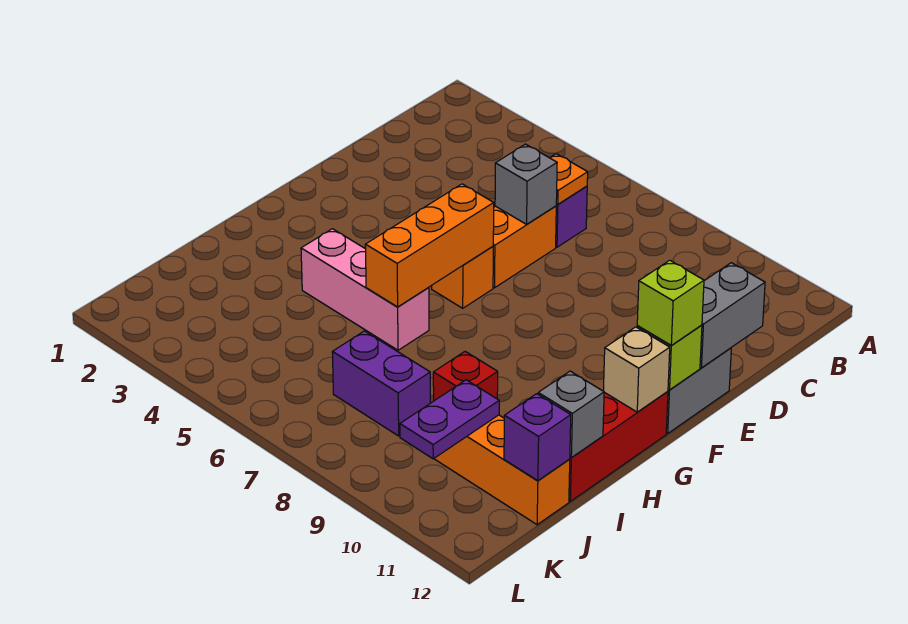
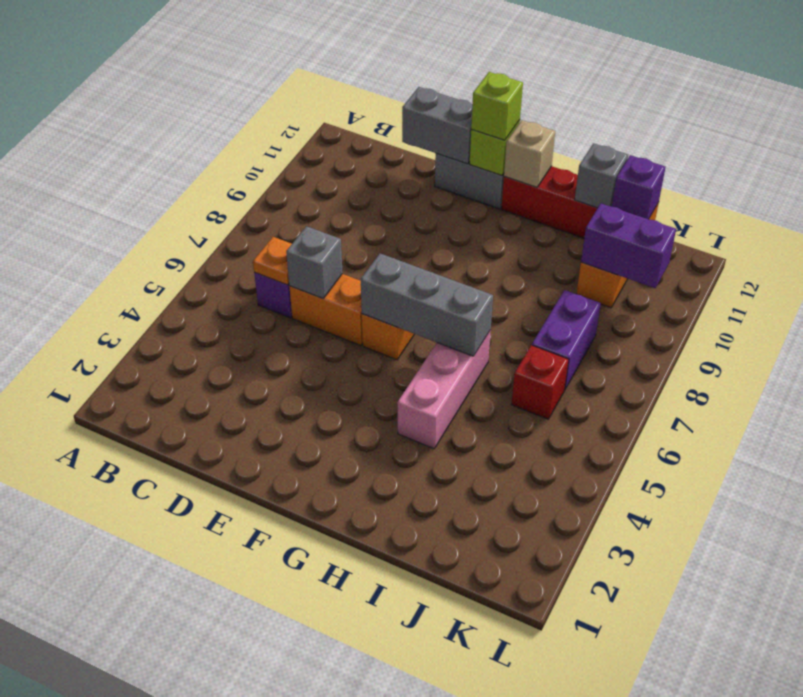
orange brick F6:H6 level 2 -> grey brick F6:H6 level 2
red brick I9 level 1 -> red brick J6 level 1
purple plate J10:K10 level 2 -> purple brick J10:K10 level 2

